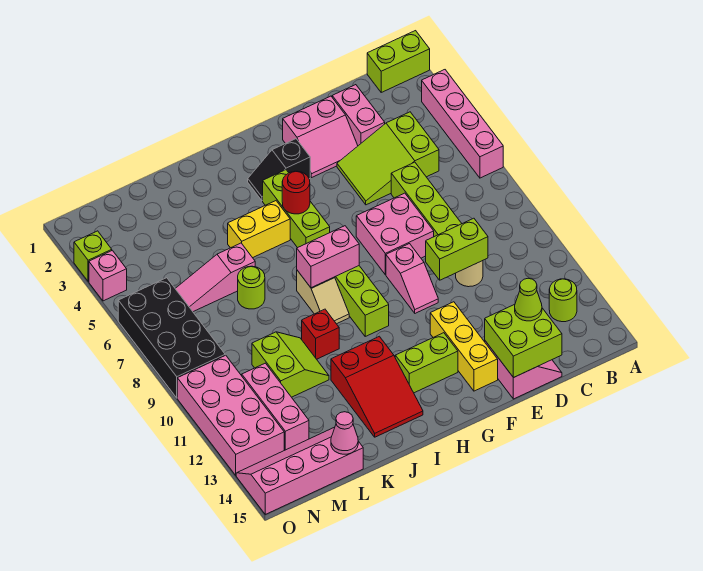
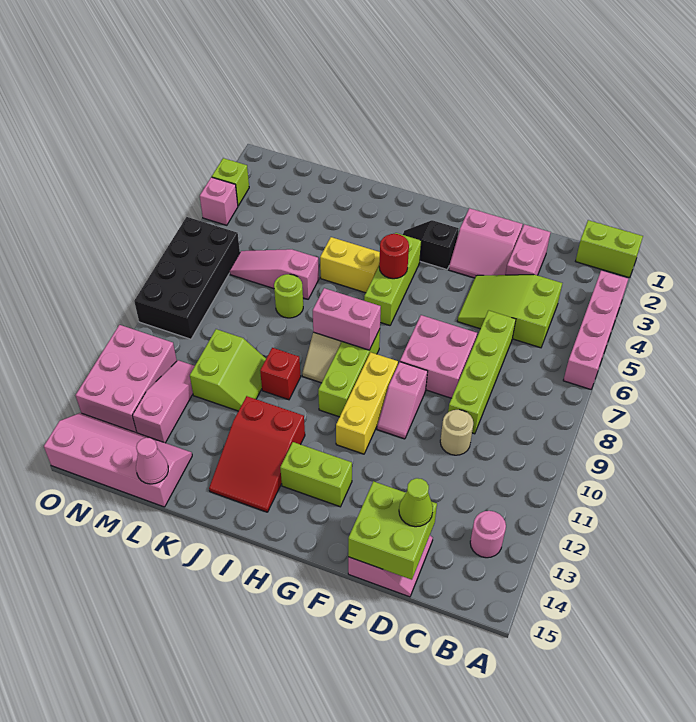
lime round brick B13 level 1 -> pink round brick B13 level 1
lime brick D10:E10 level 2 -> none
yellow brick F12:F14 level 1 -> yellow brick G9:G11 level 1
pink brick M11:M13 level 1 -> pink slope M11:M13 level 1 top 13
pink brick N10:O13 level 1 -> pink brick N11:O13 level 1

